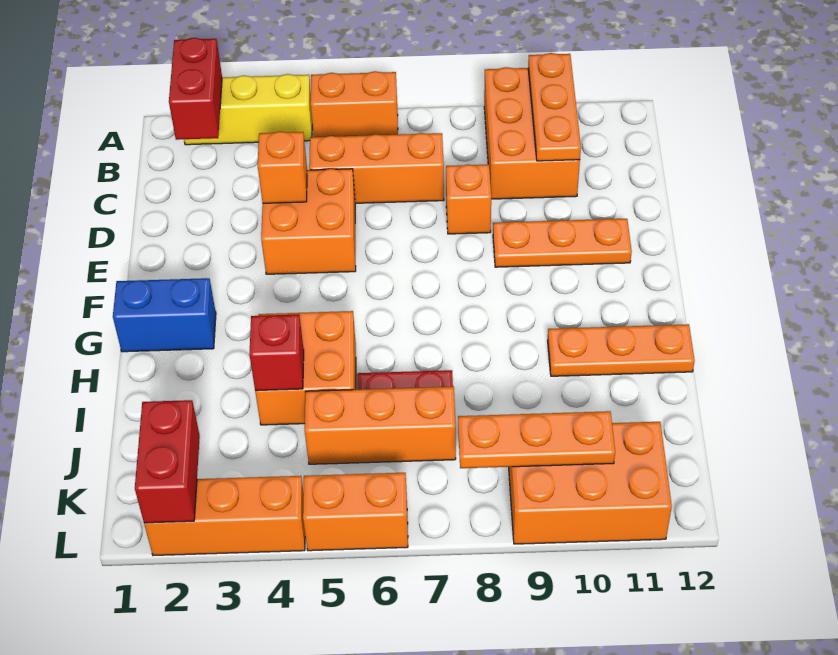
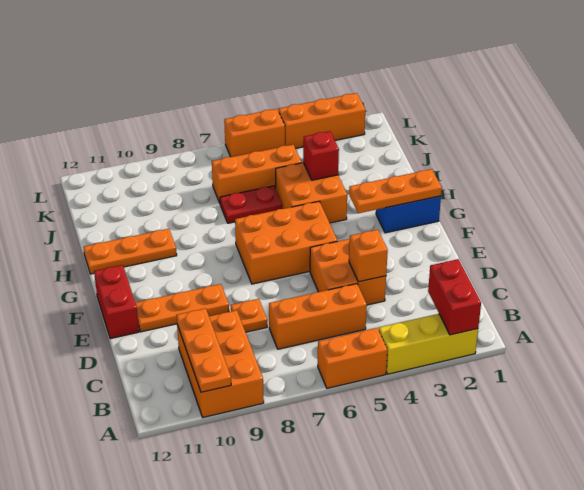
orange brick D8 level 1 -> orange plate D8 level 1
red brick K2:L2 level 2 -> red brick E12:F12 level 1
orange plate K8:K10 level 2 -> orange plate G1:G3 level 2
orange brick K9:L11 level 1 -> orange brick F5:G7 level 1

